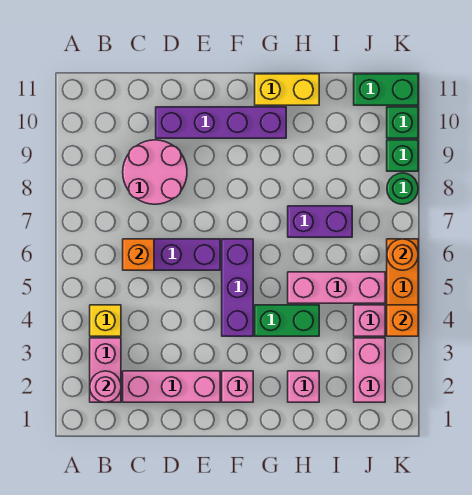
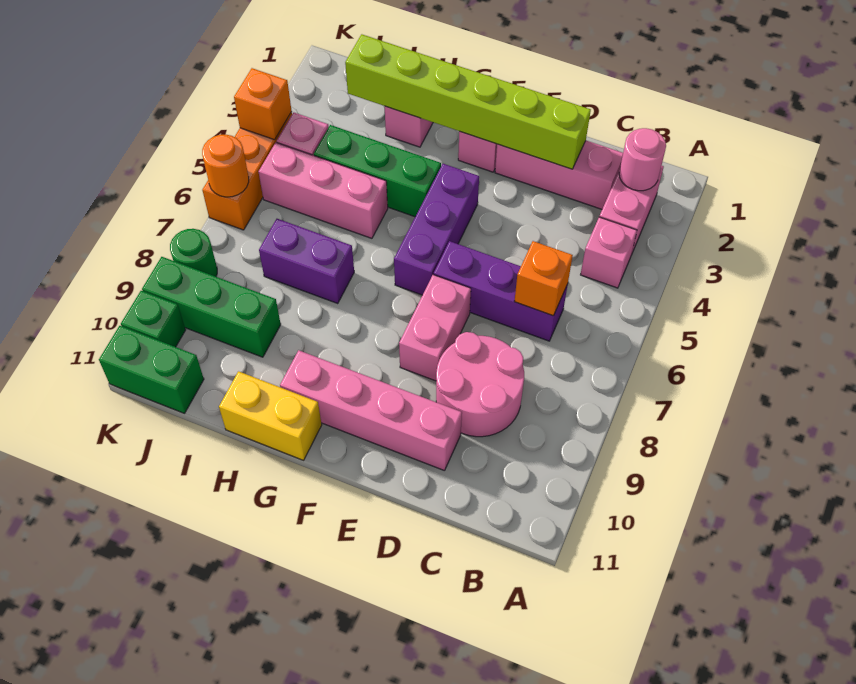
yellow brick B4 level 1 -> pink brick B4 level 1
none -> lime brick D2:I2 level 2
purple brick D10:G10 level 1 -> pink brick D10:G10 level 1
green brick G4:H4 level 1 -> green brick G4:I4 level 1
pink brick J2:J3 level 1 -> pink brick E7:E8 level 1
green brick K9 level 1 -> green brick I9:K9 level 1

